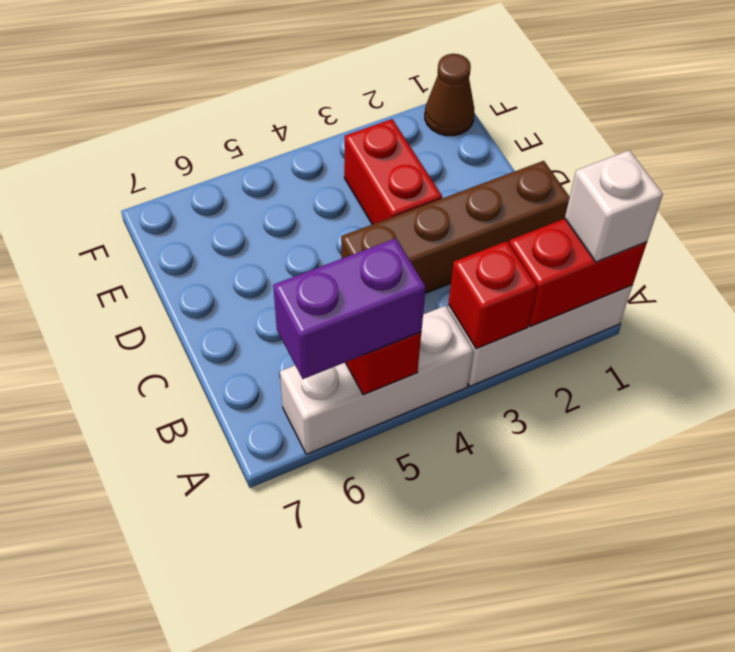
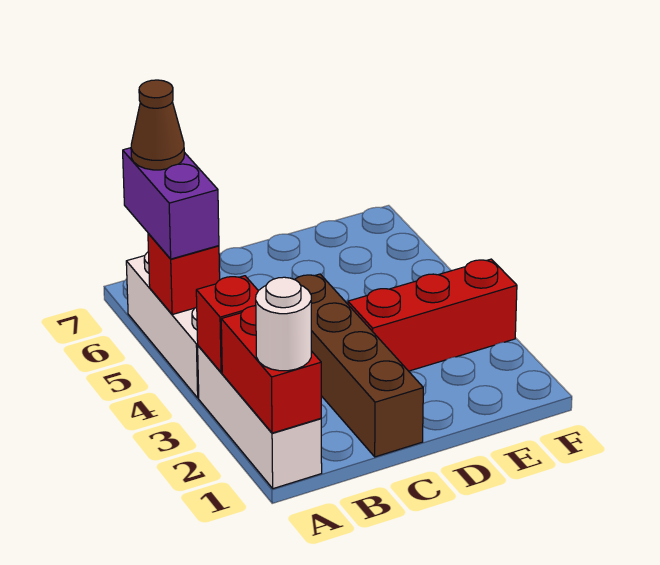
white brick A1 level 3 -> white round brick A1 level 3
red brick D3:E3 level 1 -> red brick D3:F3 level 1
brown cone F1 level 1 -> brown cone A6 level 4

